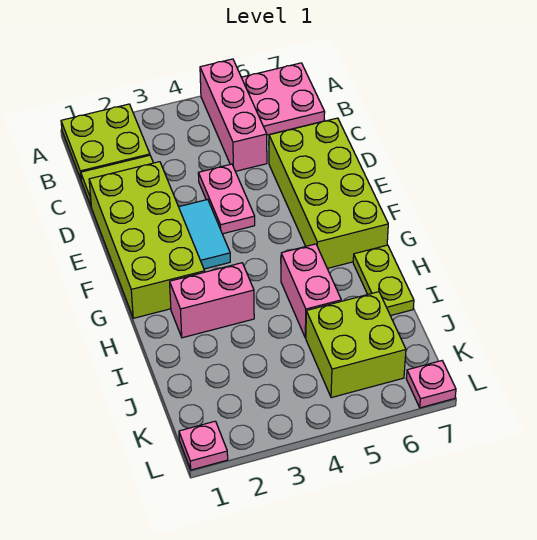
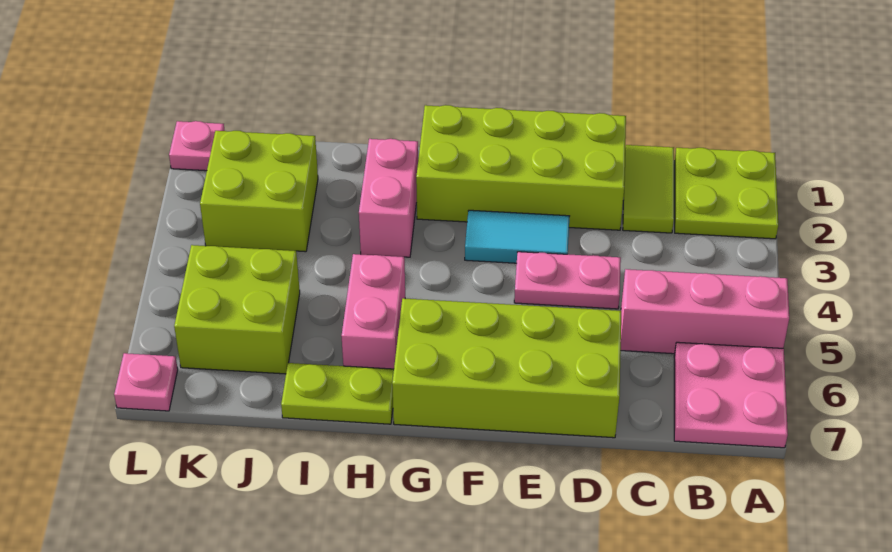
pink brick H5:I5 level 1 -> pink brick H5:H6 level 1
none -> lime brick J2:K3 level 1

